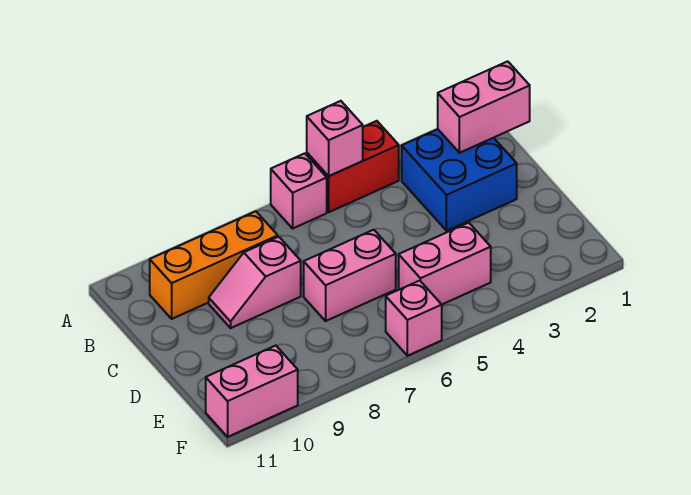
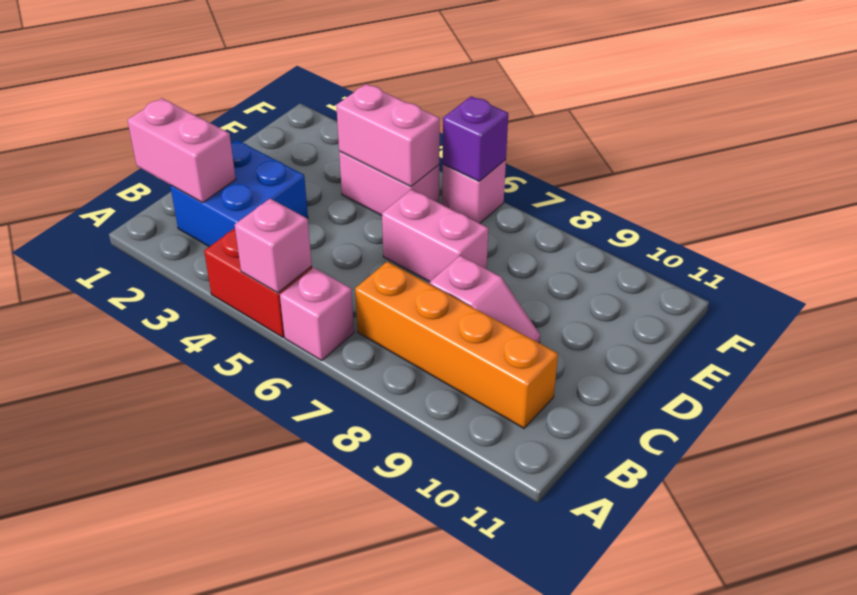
orange brick B8:B10 level 1 -> orange brick B7:B10 level 1
none -> purple brick F6 level 2
pink brick F10:F11 level 1 -> pink brick E4:E5 level 2

